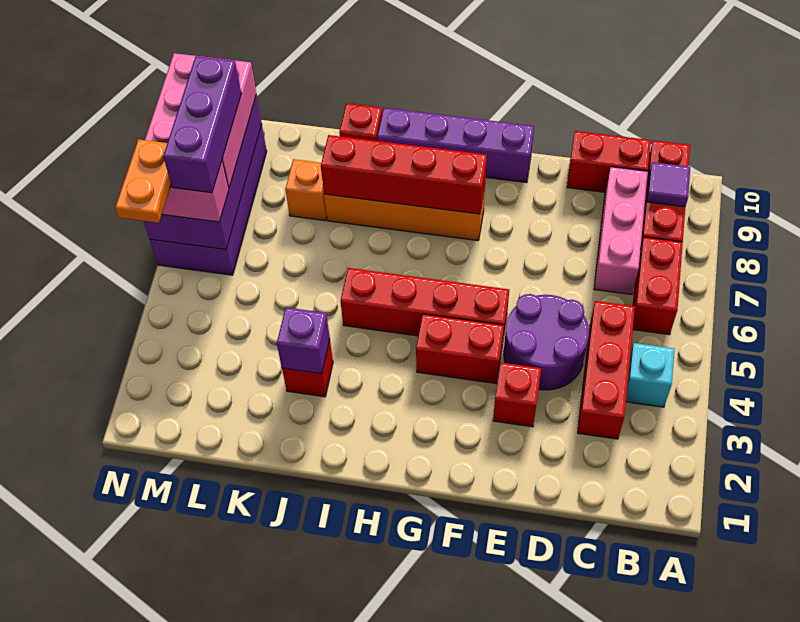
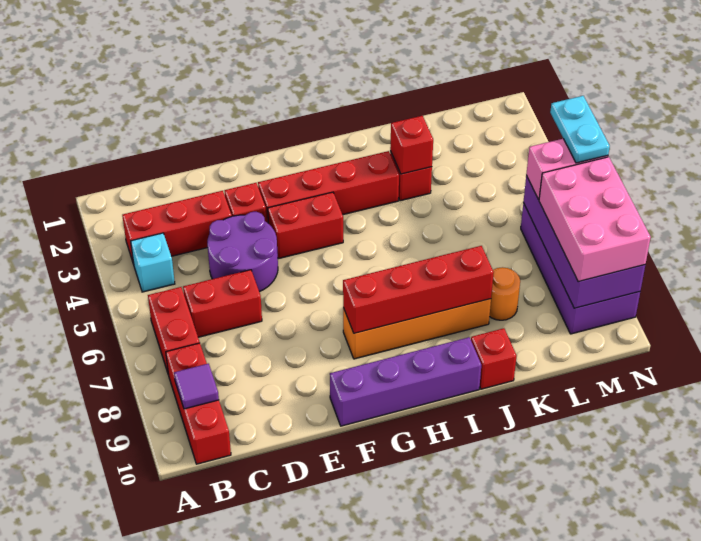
red brick C3:C5 level 1 -> red brick B3:D3 level 1
pink brick C7:C9 level 1 -> none
red brick C10:D10 level 1 -> red brick C6:D6 level 1
red brick F5:I5 level 1 -> red brick F3:I3 level 1
purple brick J3 level 2 -> red brick J3 level 2
orange brick K8 level 1 -> orange round brick K8 level 1
purple brick M6:M8 level 4 -> none
orange plate N5:N6 level 4 -> cyan plate N5:N6 level 4

